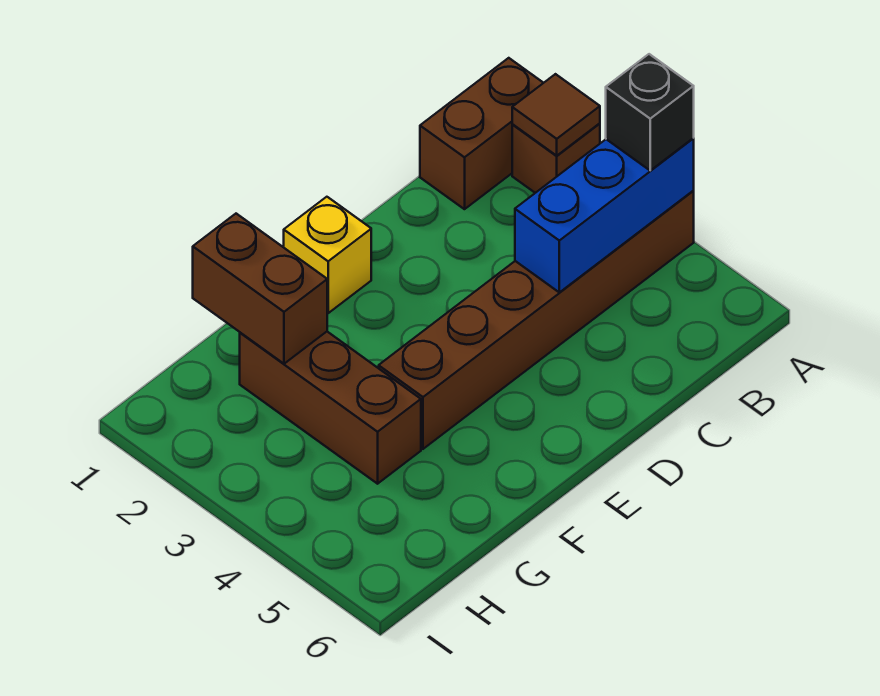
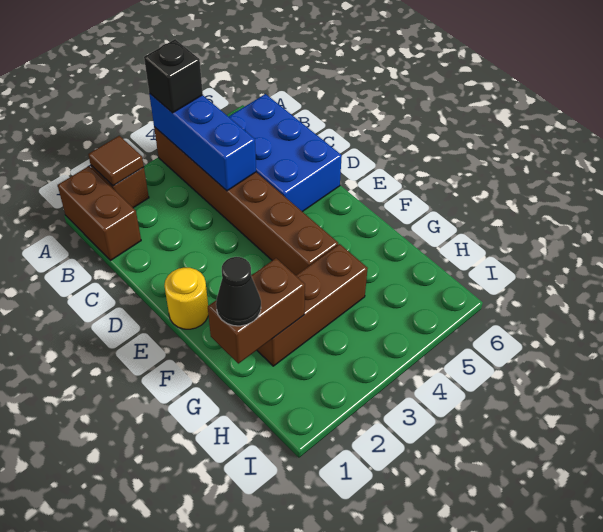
none -> blue brick B5:D6 level 1
yellow brick E1 level 1 -> yellow round brick E1 level 1
none -> black cone G1 level 3

